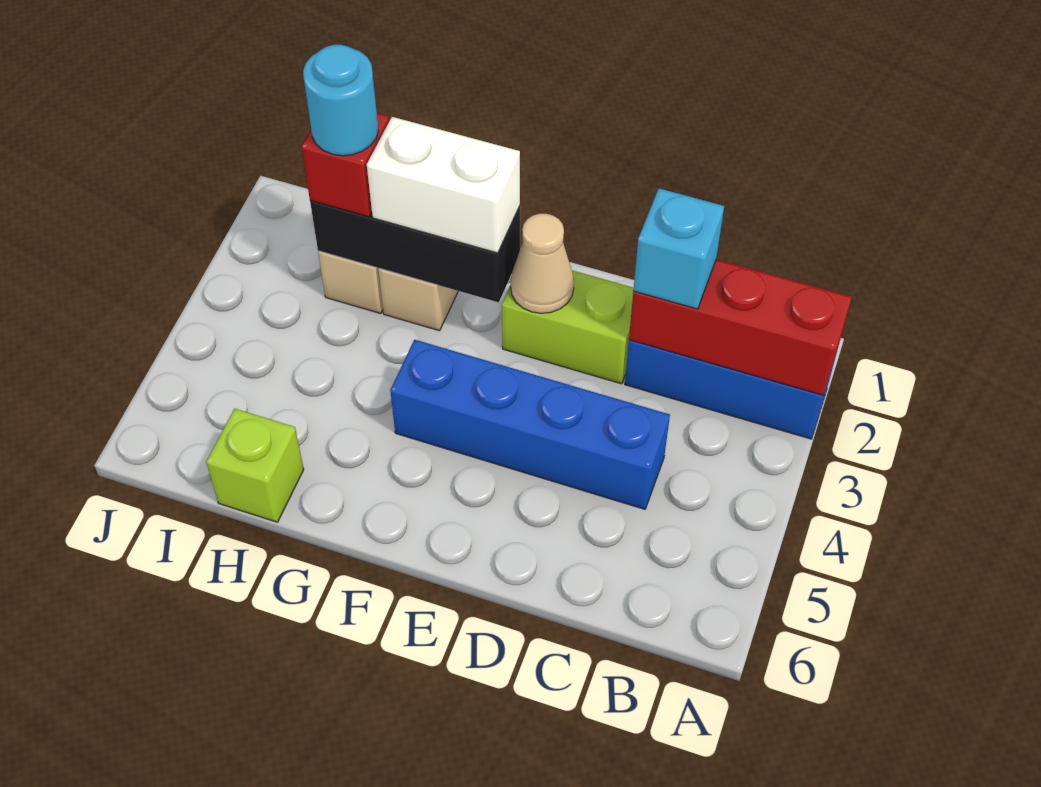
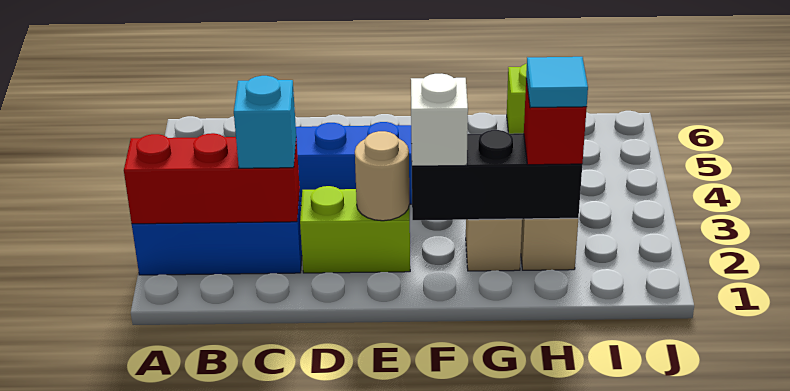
tan cone E2 level 2 -> tan round brick E2 level 2
white brick F2:G2 level 3 -> white brick F2 level 3
cyan round brick H2 level 4 -> cyan tile H2 level 4

